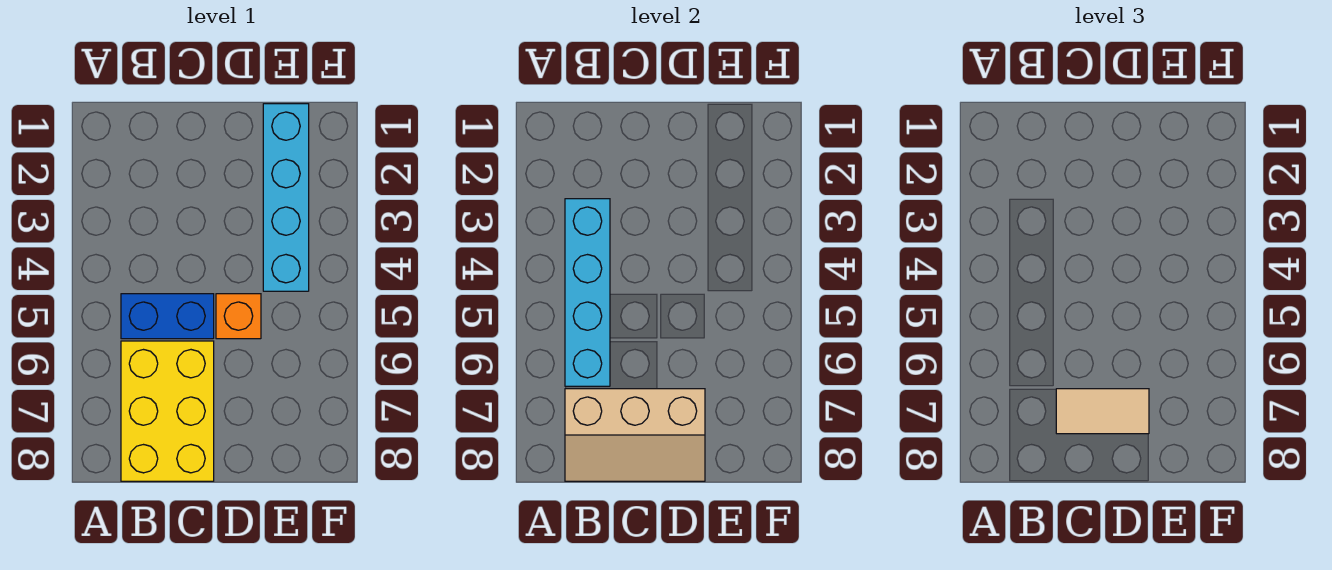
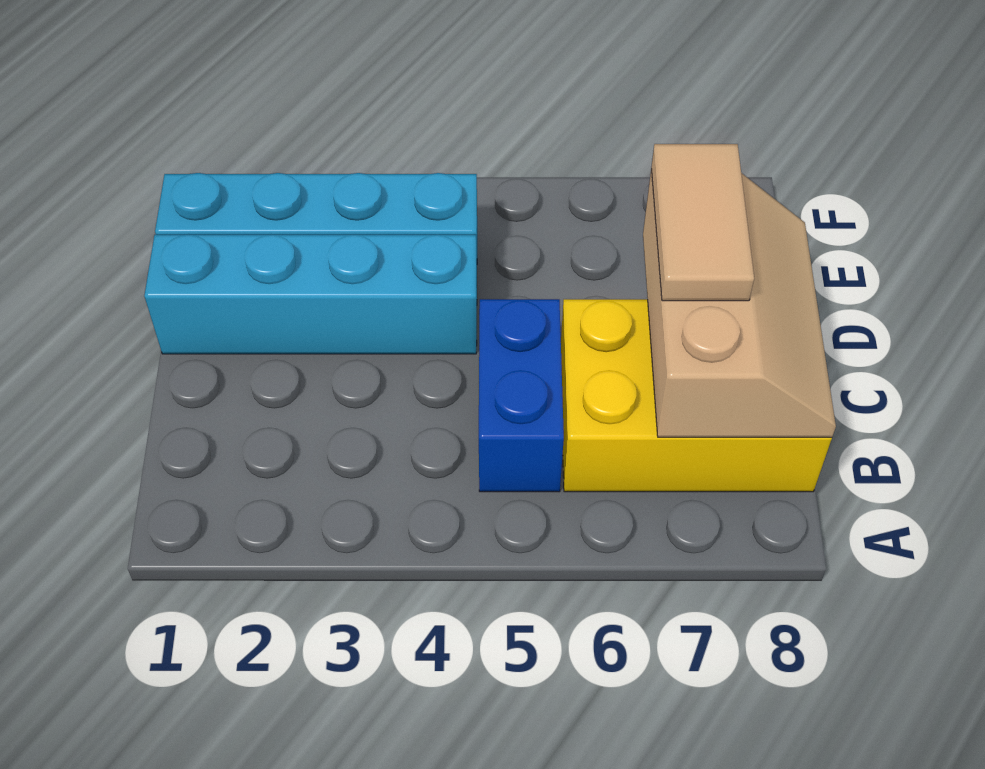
cyan brick B3:B6 level 2 -> cyan brick D1:D4 level 1
orange brick D5 level 1 -> none

